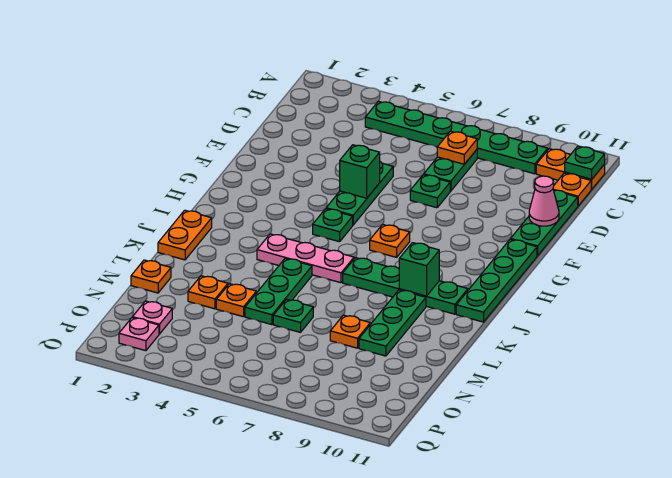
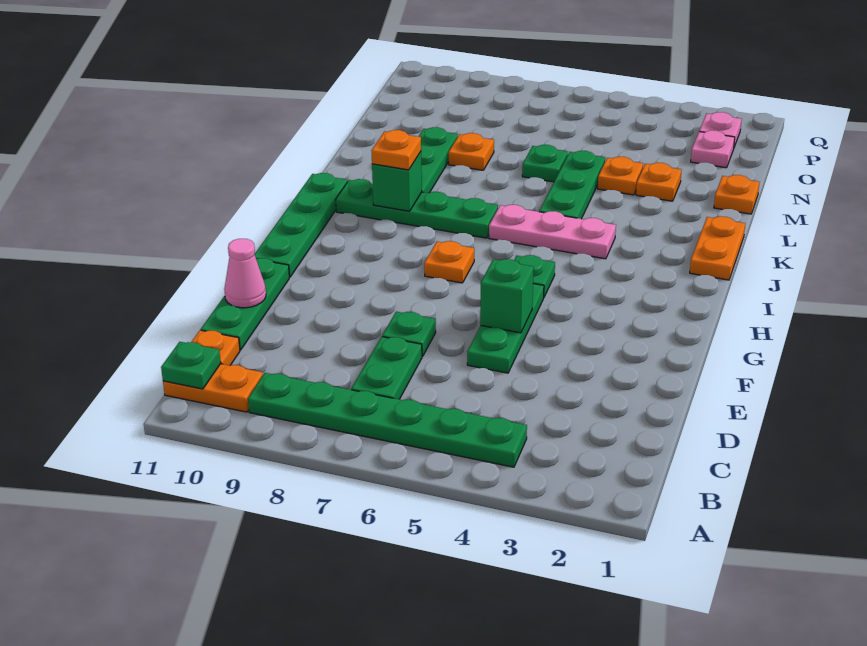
orange plate C7 level 2 -> orange plate J9 level 3

